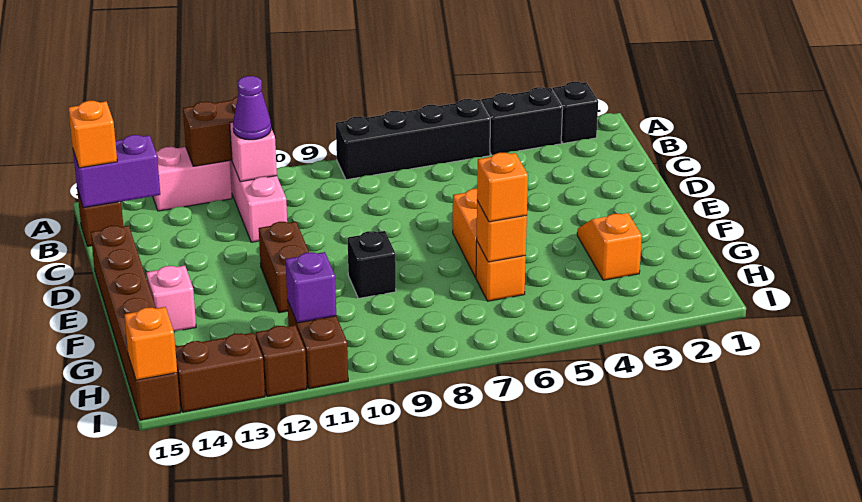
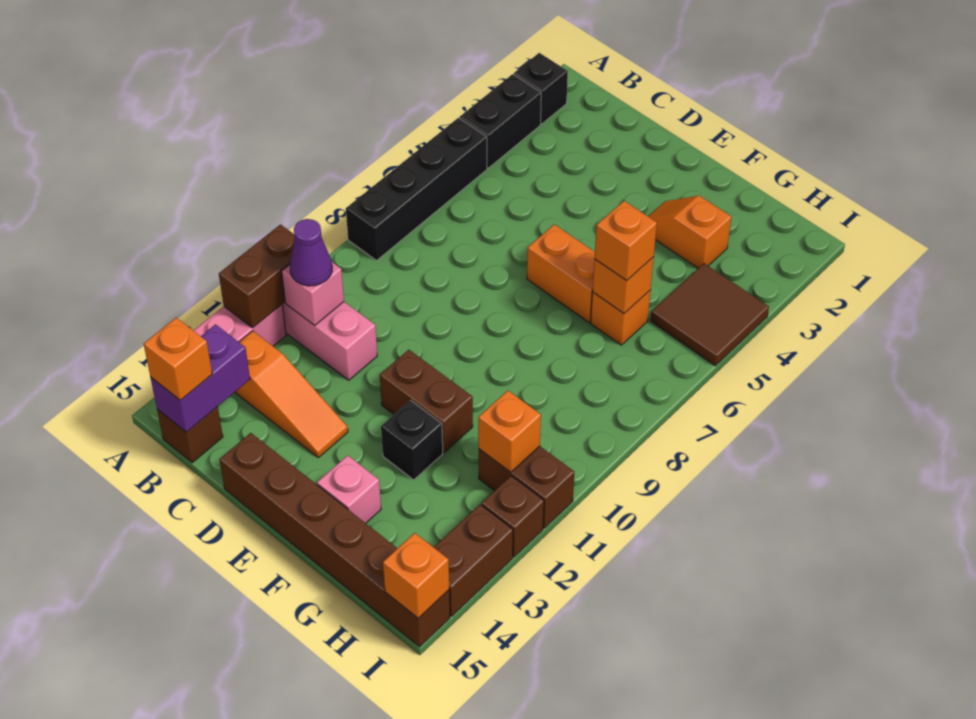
none -> orange slope B13:D13 level 1 top B
black brick F9 level 1 -> black brick F12 level 1
none -> brown tile H4:I5 level 1
purple brick H11 level 2 -> orange brick H11 level 2

